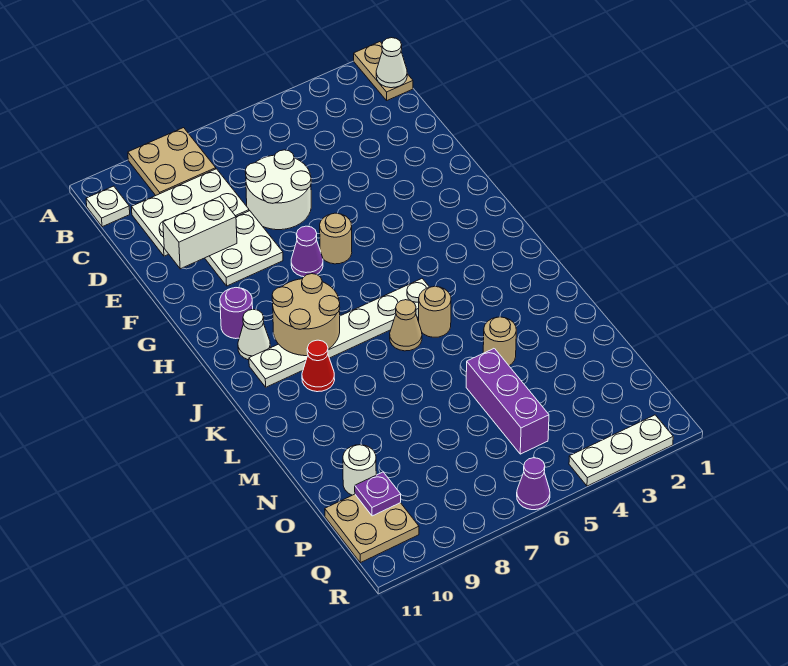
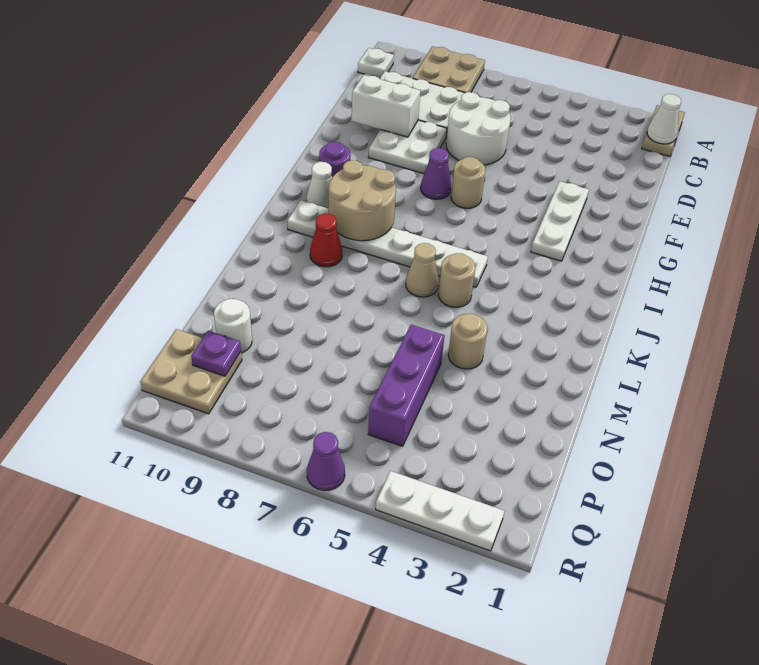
none -> white plate F3:H3 level 1

